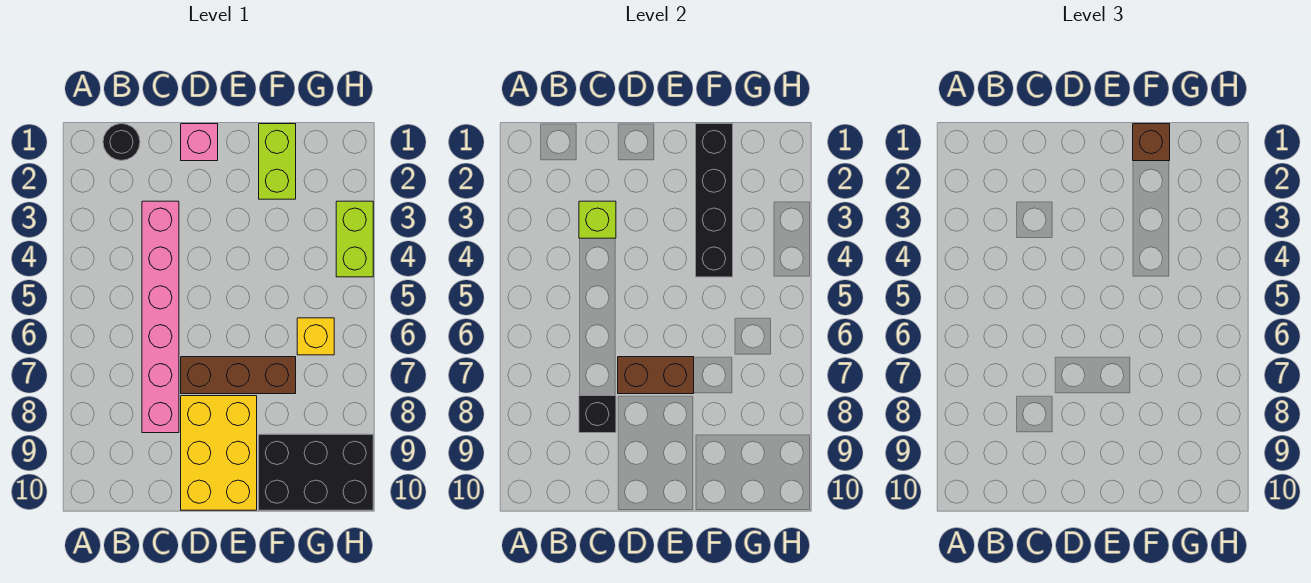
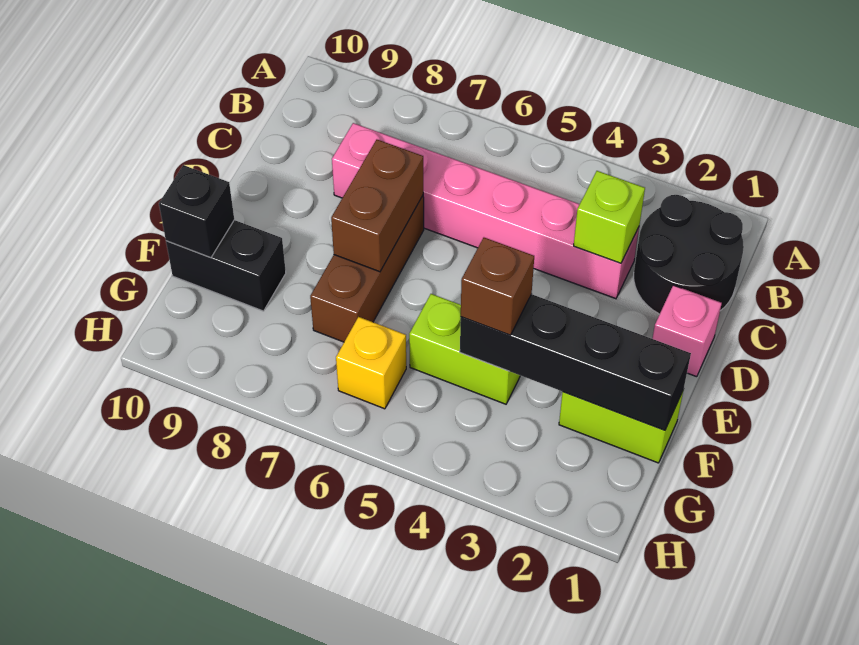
black round brick B1 level 1 -> black round brick B1:C2 level 1
black brick C8 level 2 -> black brick F10 level 2
yellow brick D8:E10 level 1 -> none
brown brick F1 level 3 -> brown brick F4 level 3
black brick F9:H10 level 1 -> black brick F9:F10 level 1
lime brick H3:H4 level 1 -> lime brick F4:F5 level 1

